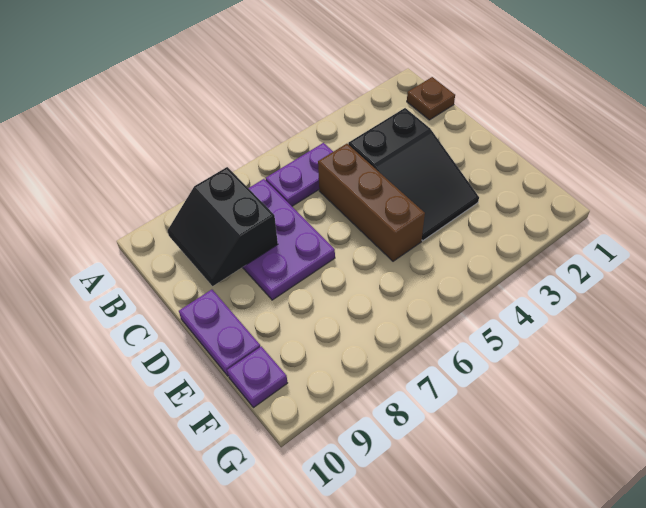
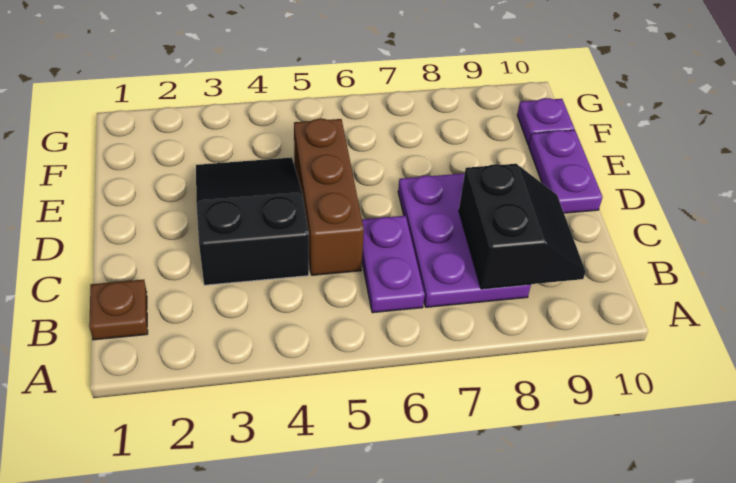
purple plate B5:B6 level 1 -> purple plate B6:C6 level 1

